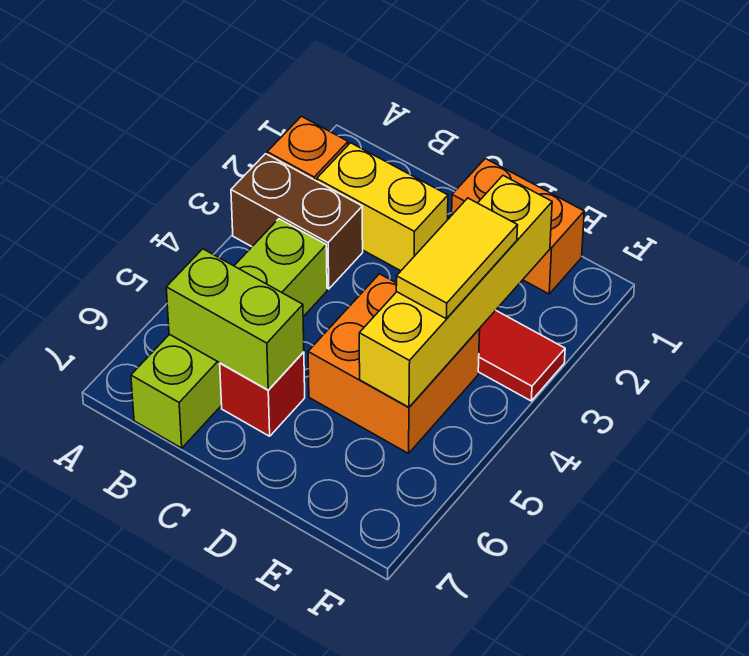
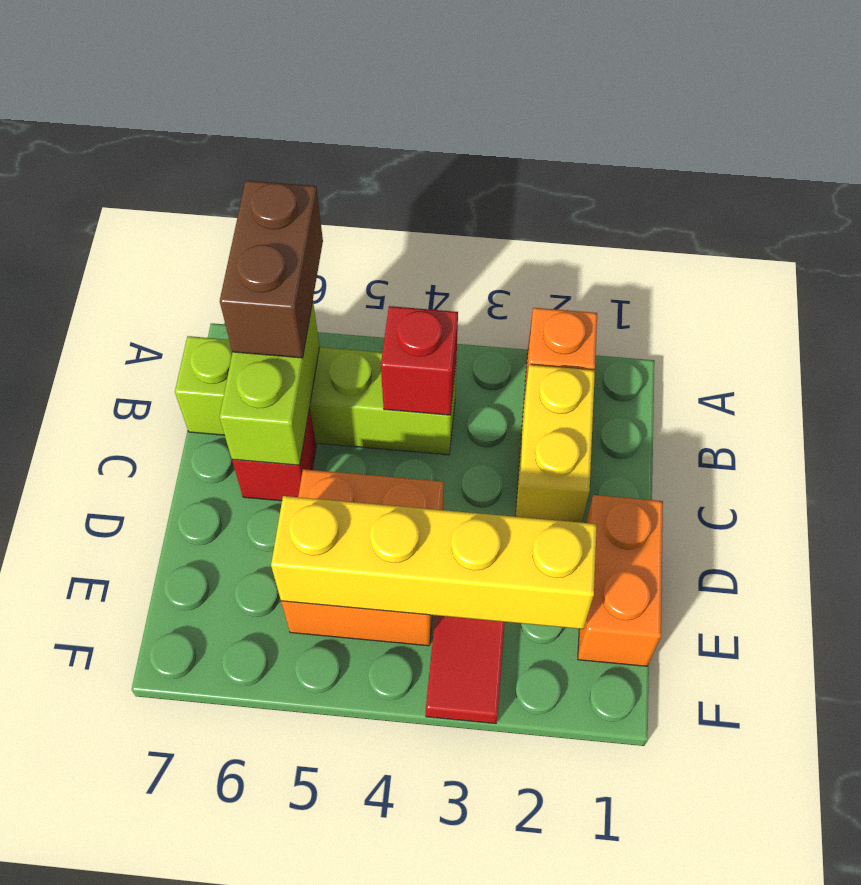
brown brick A3:B3 level 1 -> brown brick A6:B6 level 3
none -> red brick B4 level 2
yellow tile E3:E4 level 3 -> none

